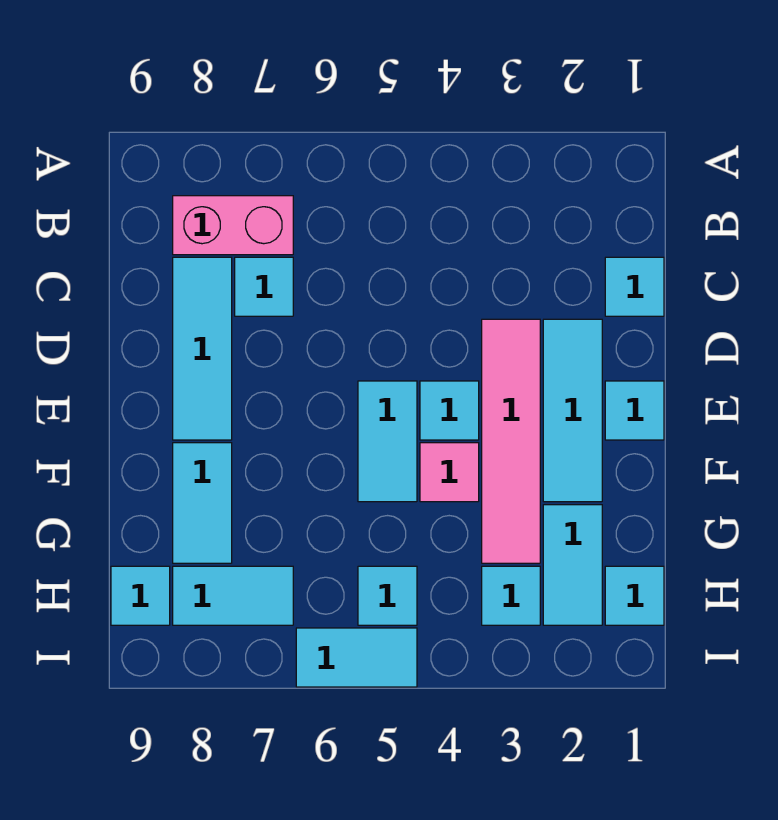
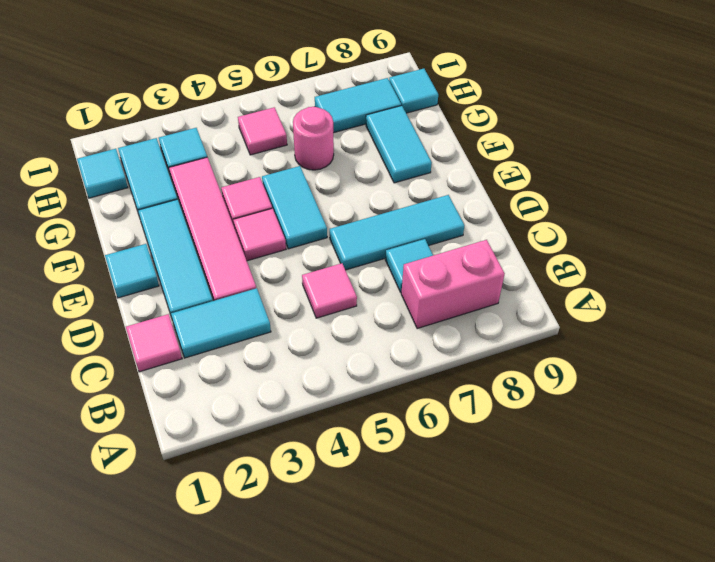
cyan tile C1 level 1 -> pink tile C1 level 1
none -> pink tile C5 level 1
cyan tile C8:E8 level 1 -> cyan tile D6:D8 level 1
cyan tile E4 level 1 -> pink tile E4 level 1
none -> pink round brick G6 level 1
cyan tile H5 level 1 -> pink tile H5 level 1
cyan tile I5:I6 level 1 -> cyan tile C2:C3 level 1

